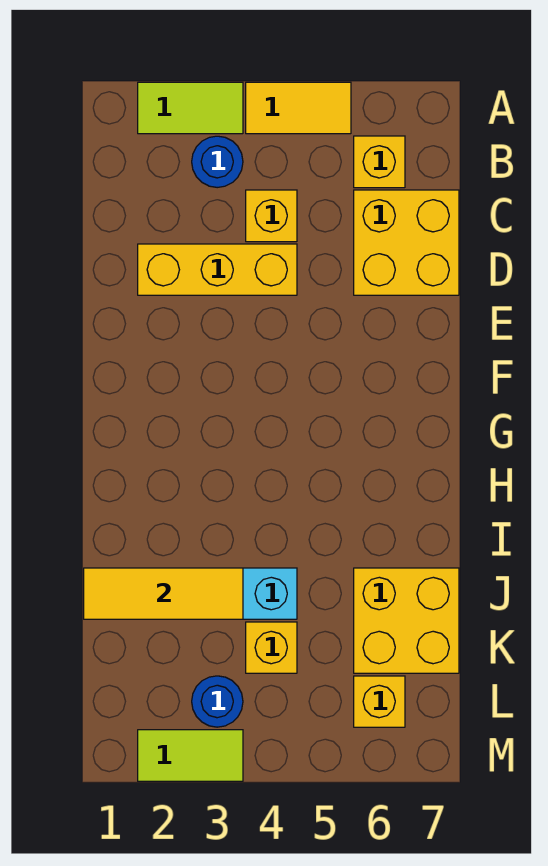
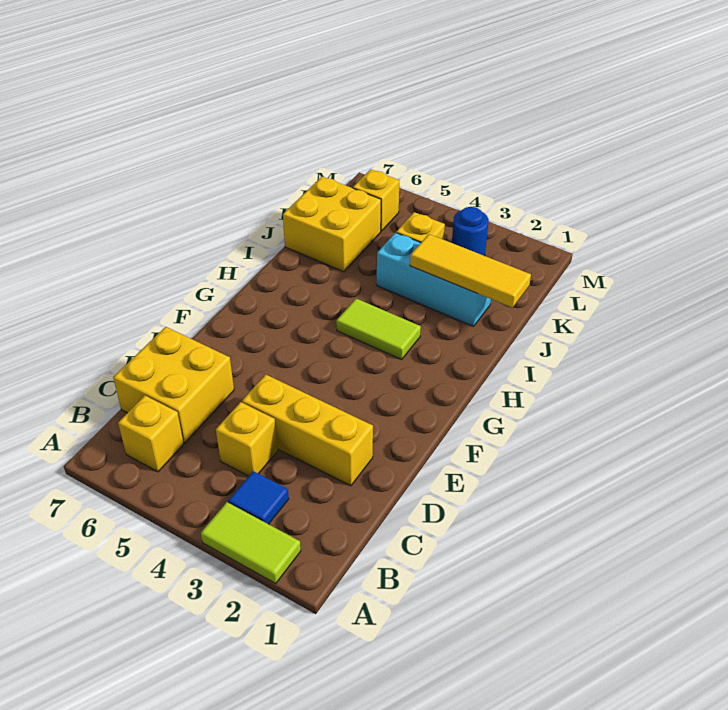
yellow tile A4:A5 level 1 -> none
blue round brick B3 level 1 -> blue tile B3 level 1
lime tile M2:M3 level 1 -> lime tile H3:H4 level 1

